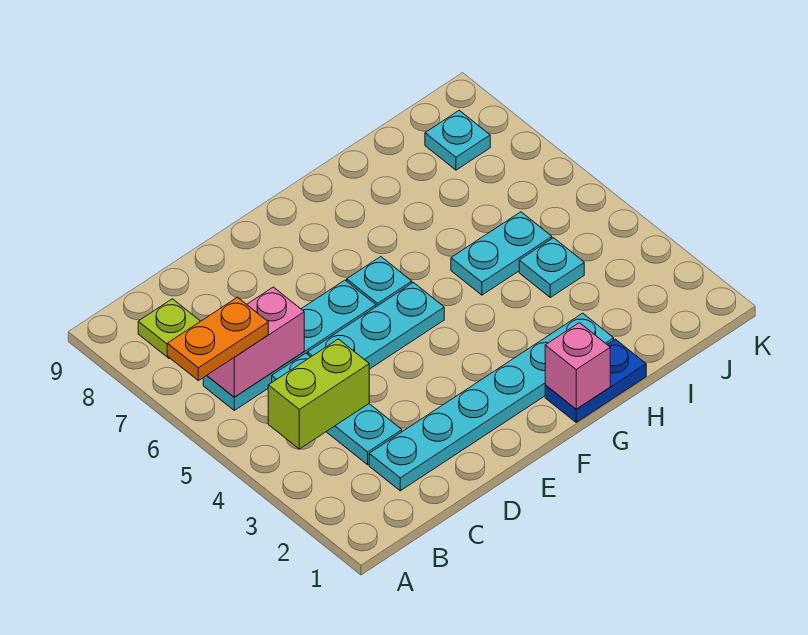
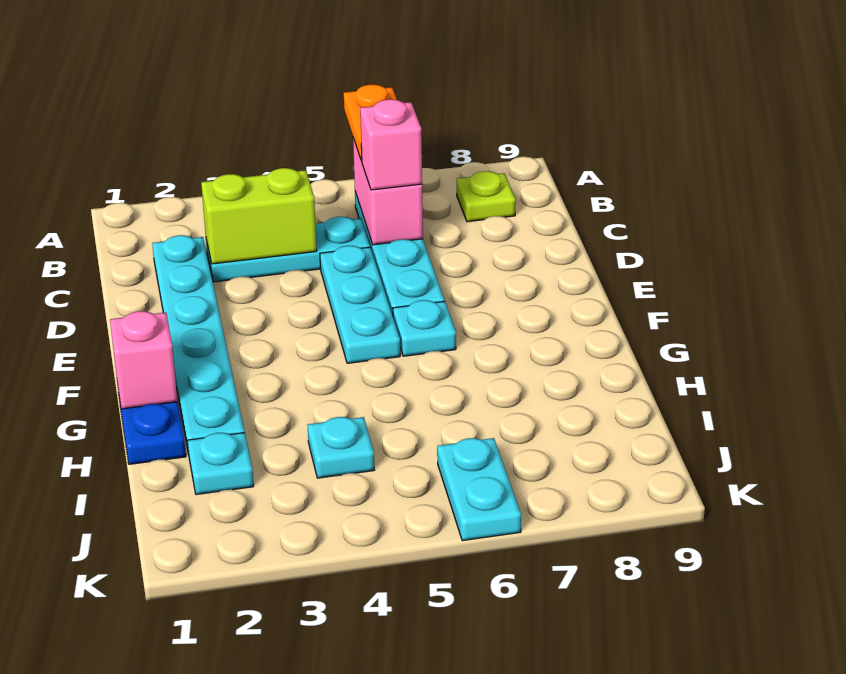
lime brick B4:C4 level 2 -> lime brick C3:C4 level 2
none -> pink brick C6 level 3
cyan plate H5:I5 level 1 -> cyan plate J6:K6 level 1
cyan plate J8 level 1 -> cyan plate I2 level 1

